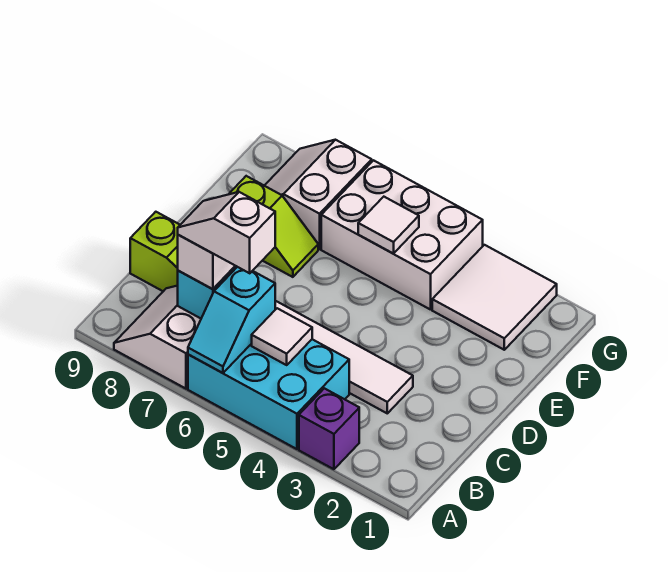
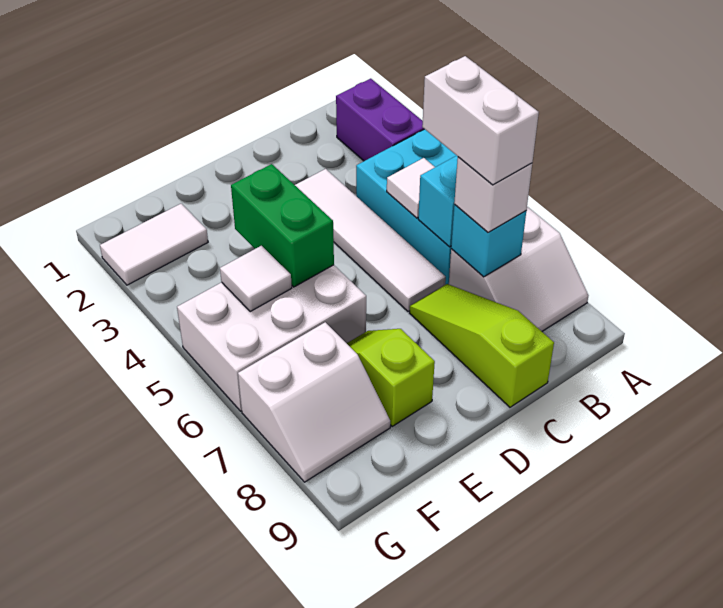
purple brick A3 level 1 -> purple brick A2:A3 level 1
white slope B6:B7 level 4 top 6 -> white brick B6:B7 level 4
none -> green brick E4:E5 level 2
white tile F2:G3 level 1 -> white tile F2:G2 level 1
white brick F4:G6 level 1 -> white brick E5:G6 level 1

